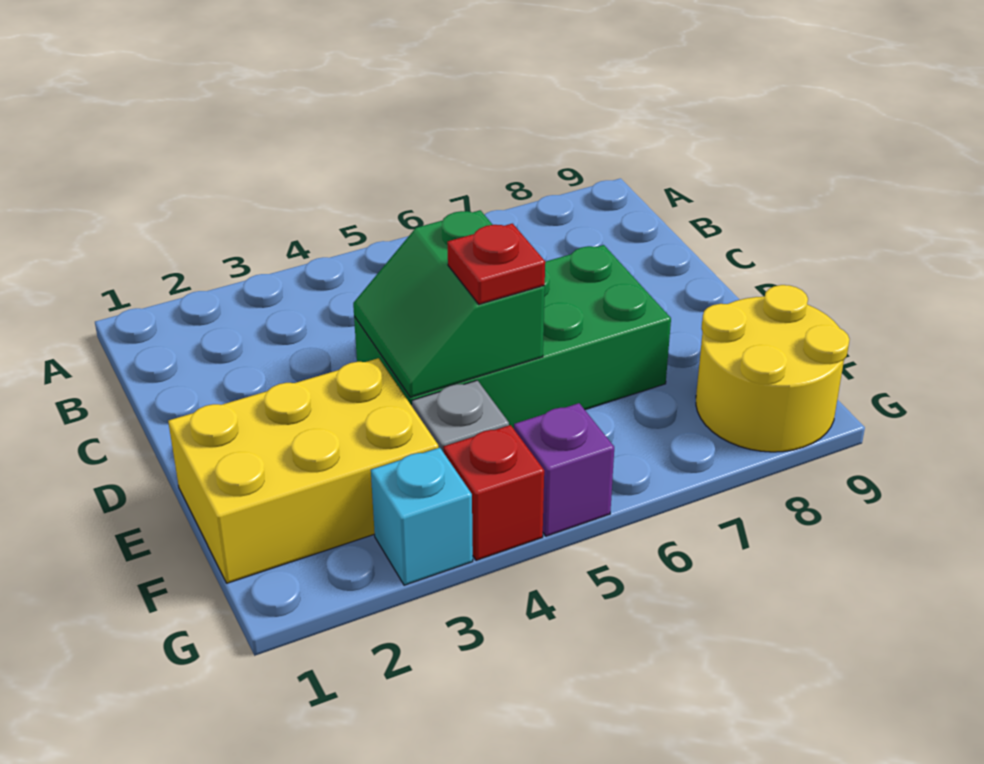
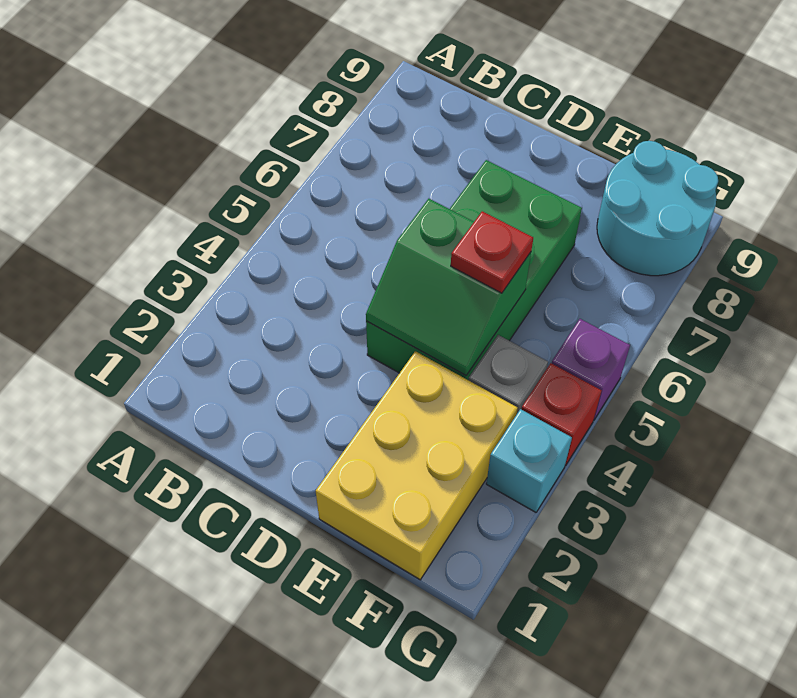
yellow round brick F8:G9 level 1 -> cyan round brick F8:G9 level 1

